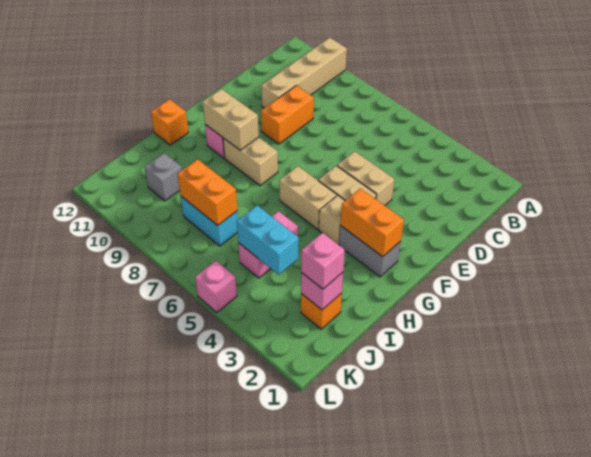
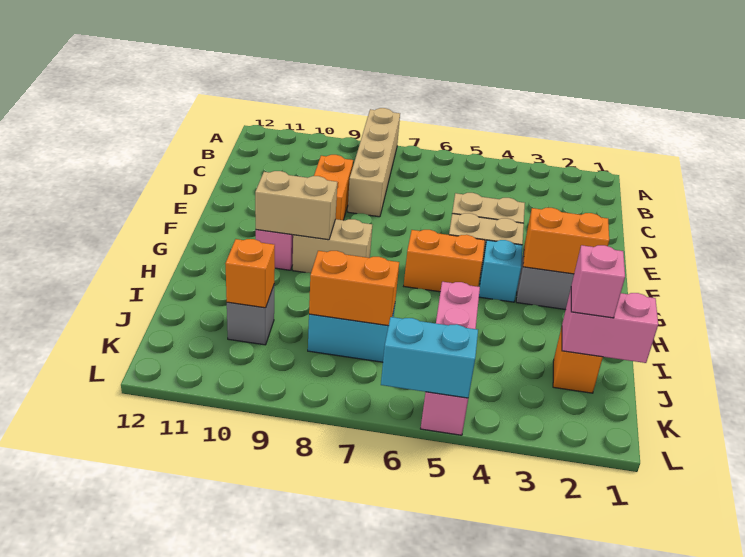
tan brick A10:D10 level 1 -> tan brick A8:D8 level 1
tan brick G4 level 1 -> cyan brick G4 level 1
tan brick G5:G6 level 1 -> orange brick G5:G6 level 1
orange brick H12 level 1 -> orange brick J10 level 2
pink brick J2 level 2 -> pink brick J1:J2 level 2
cyan brick J4:J5 level 2 -> cyan brick L5:L6 level 2

